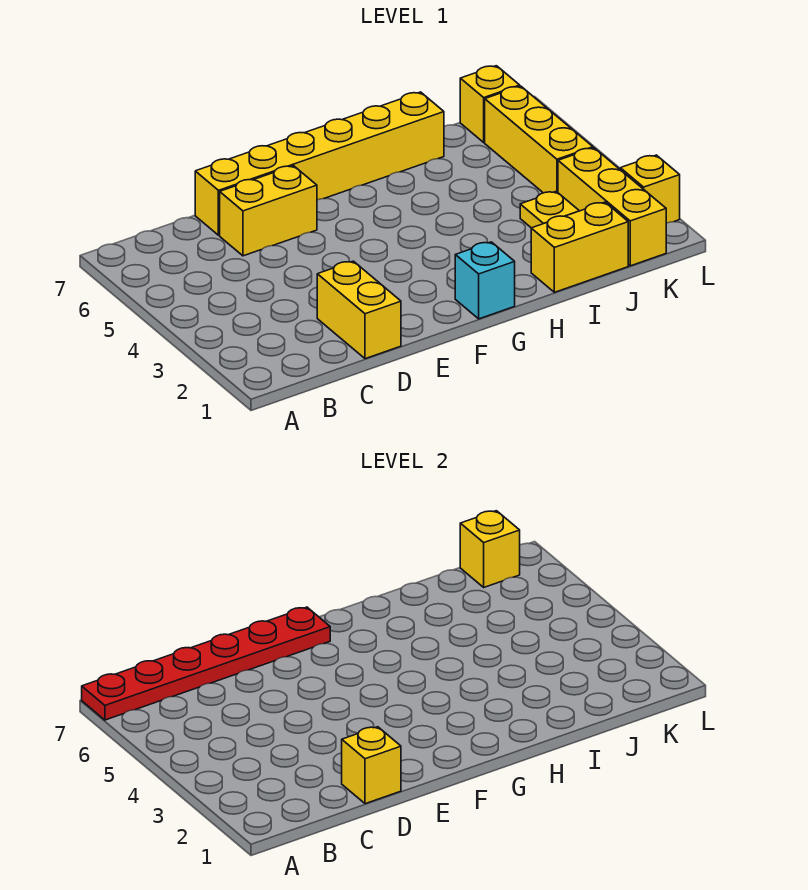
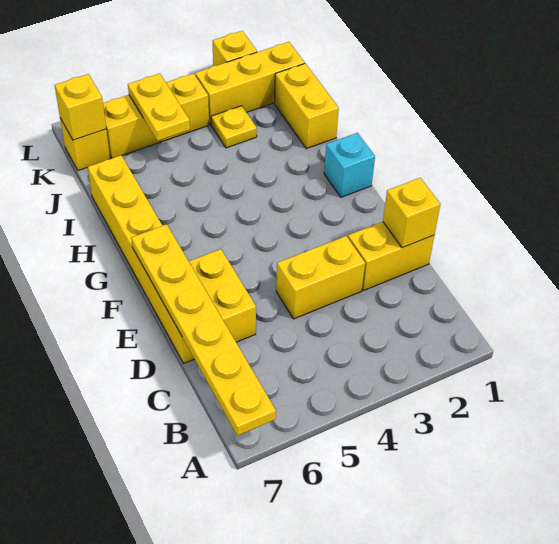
red plate A7:F7 level 2 -> yellow plate A7:F7 level 2
none -> yellow brick D3:D4 level 1
none -> yellow plate J5:K5 level 2

